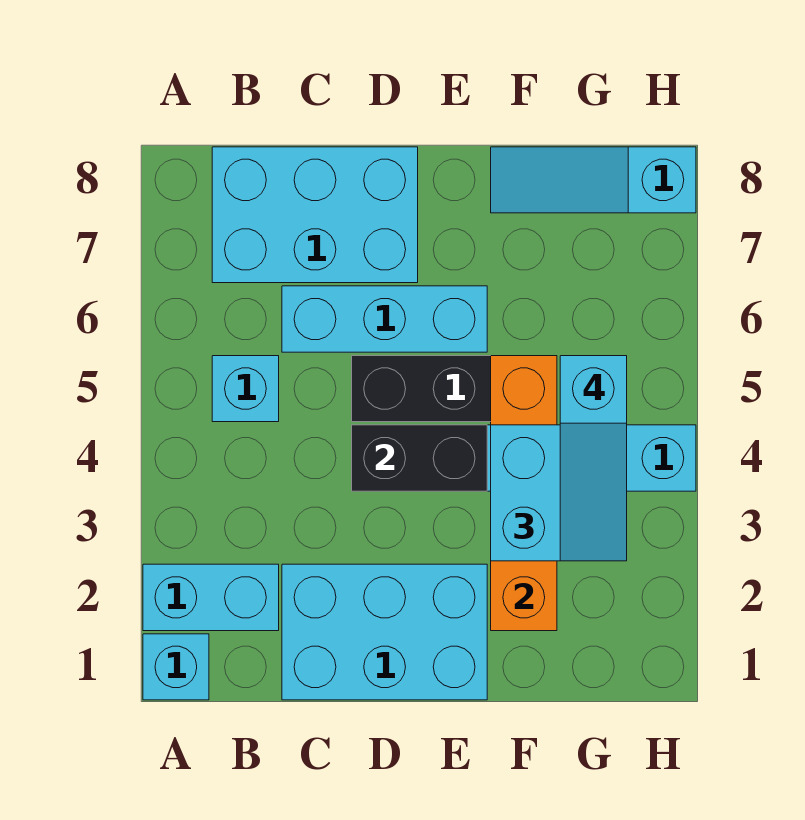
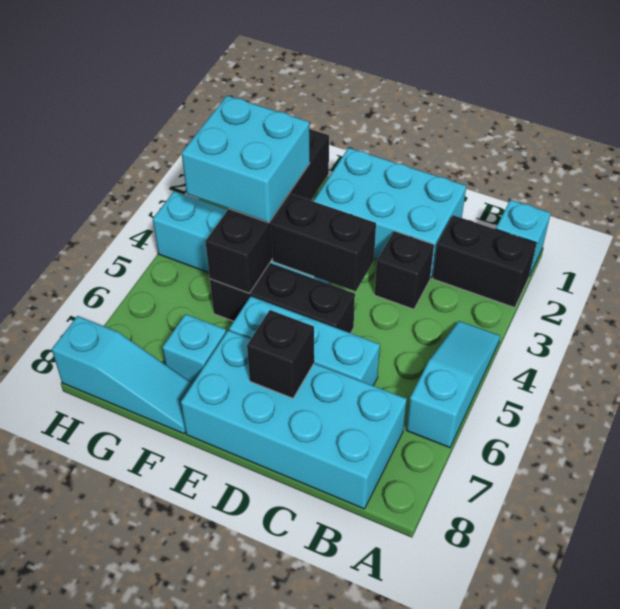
cyan brick A2:B2 level 1 -> black brick A2:B2 level 1
cyan brick B5 level 1 -> cyan brick F7 level 1
cyan brick B7:D8 level 1 -> cyan brick B7:E8 level 1
none -> black brick C3 level 1
none -> black brick D7 level 2
orange brick F2:F5 level 2 -> black brick F2:F5 level 2
cyan slope G3:G5 level 4 top 5 -> cyan slope A4:A6 level 1 top 6

